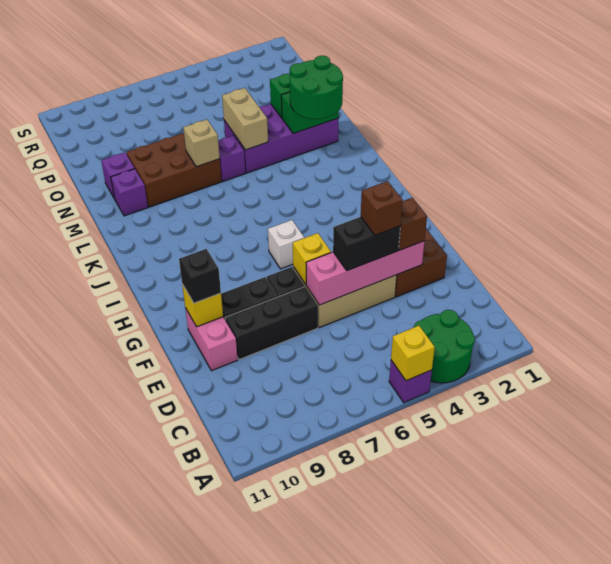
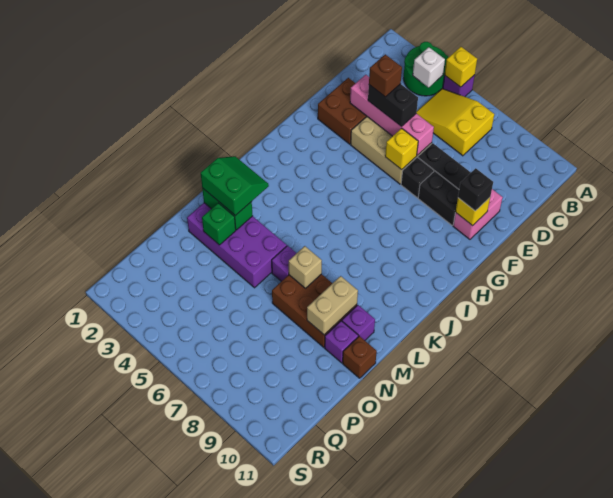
none -> yellow slope B5:C7 level 1 top 7
brown brick E3 level 3 -> brown brick N11 level 1
white brick H6 level 1 -> white brick B4 level 2
green round brick L2:M3 level 3 -> green slope L2:M3 level 3 top M
tan brick M5:N5 level 2 -> tan brick M9:N9 level 2

